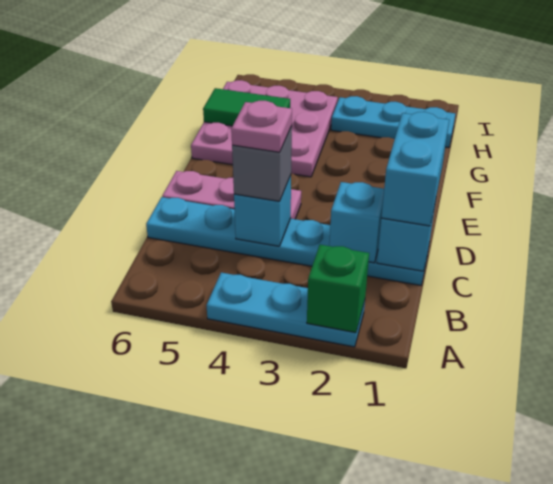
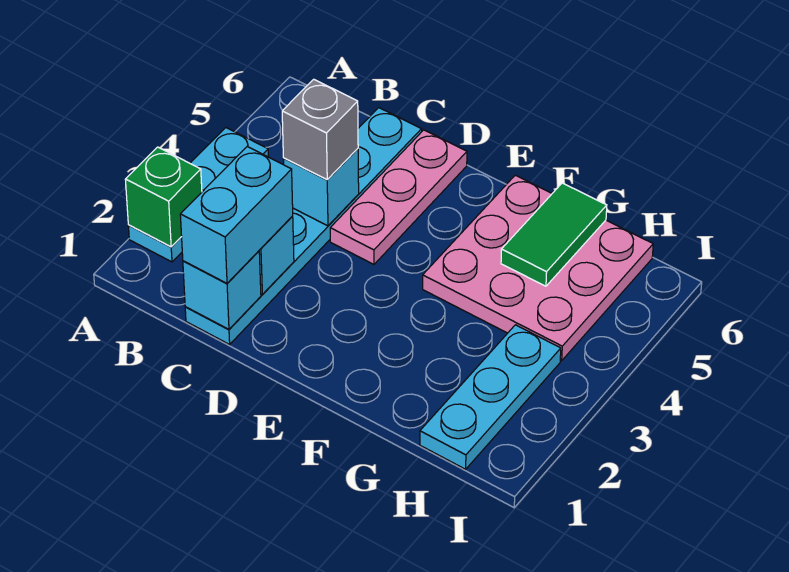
cyan brick C1:D1 level 3 -> cyan brick C1:C2 level 3
pink plate C4 level 4 -> none

